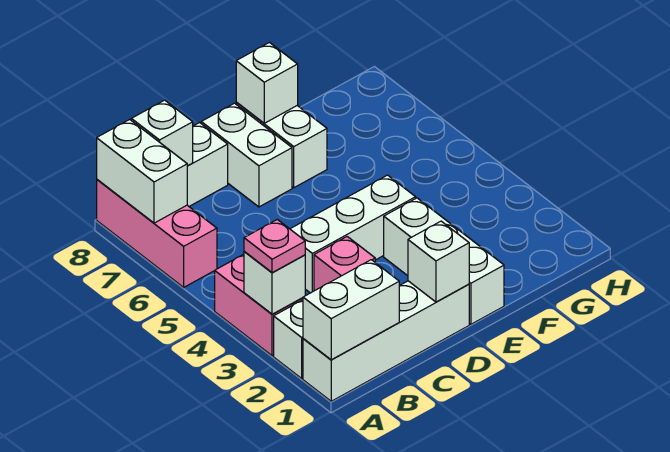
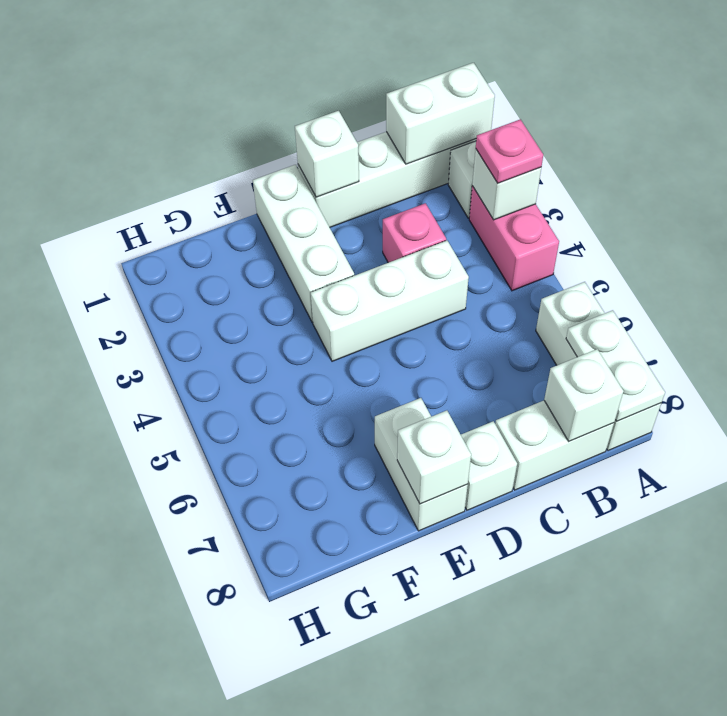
pink brick A6:A8 level 1 -> white brick A6:A8 level 1
white brick A7:A8 level 2 -> white plate A7:A8 level 2
white brick D7:D8 level 1 -> white brick D8 level 1

